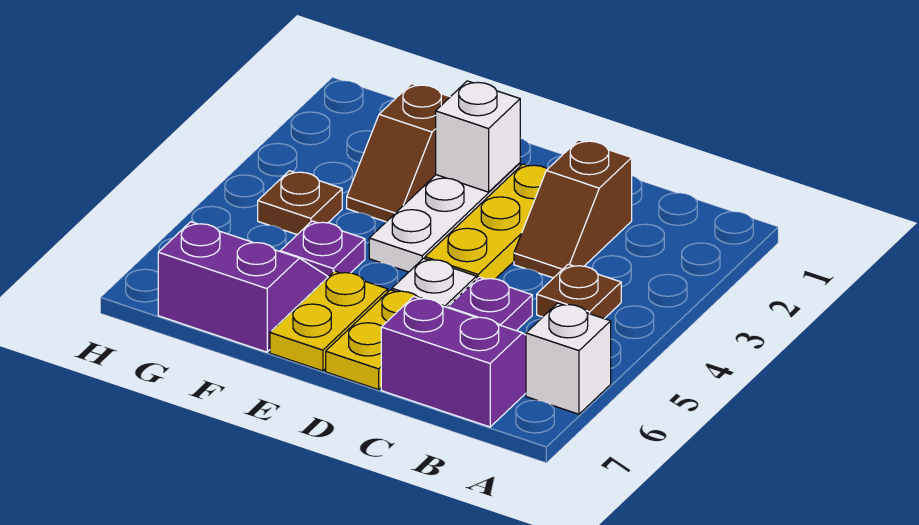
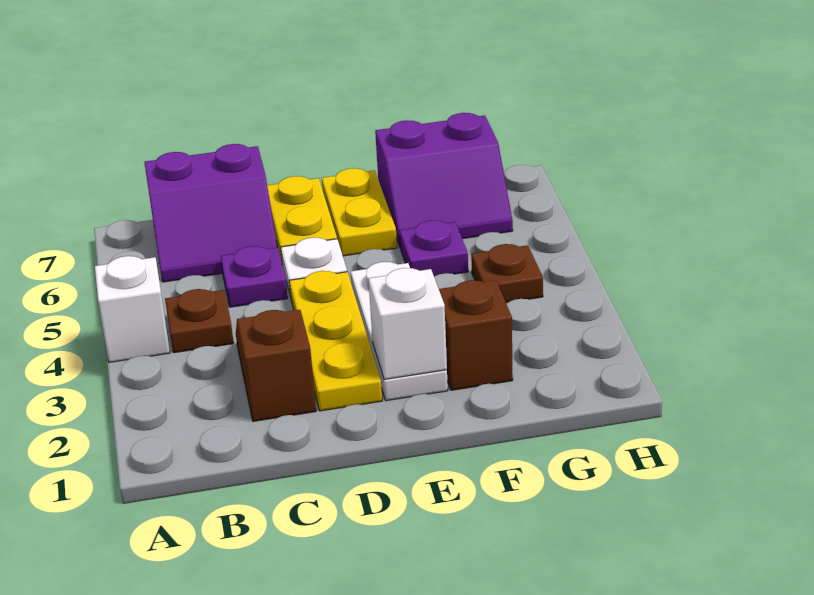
white brick A6 level 1 -> white brick A4 level 1

